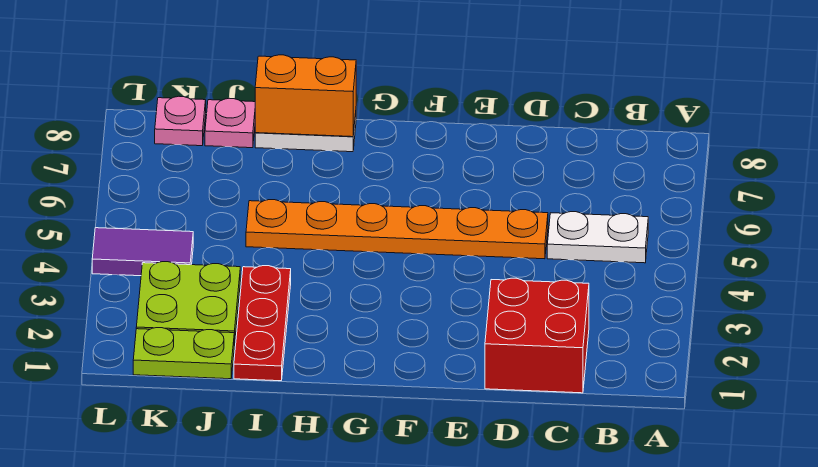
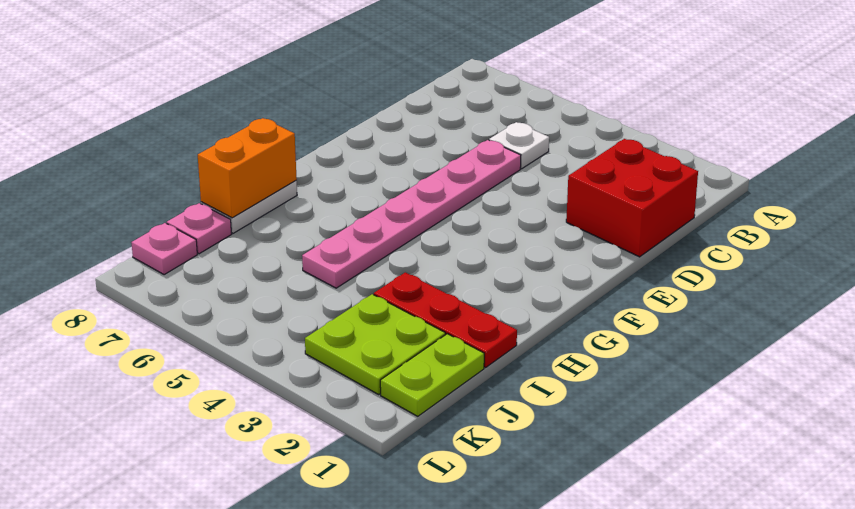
white plate B5:C5 level 1 -> white plate C5 level 1
orange plate D5:I5 level 1 -> pink plate D5:I5 level 1
purple tile K4:L4 level 1 -> none

